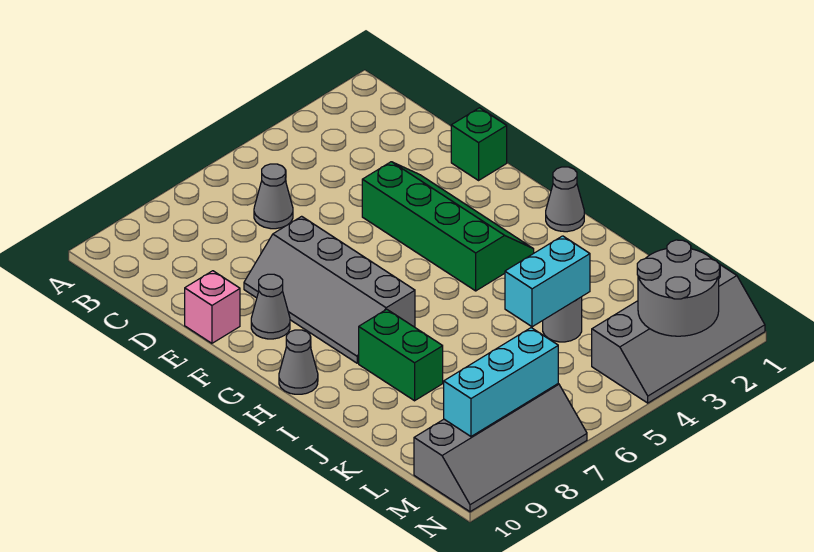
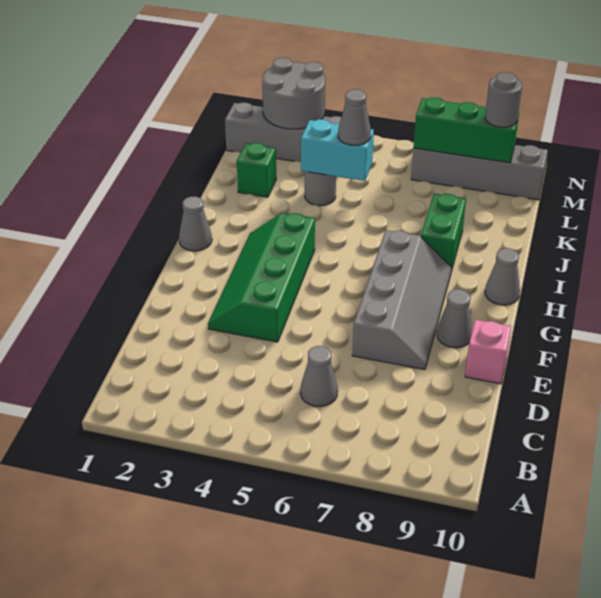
green brick E1 level 1 -> green brick K2 level 1
none -> grey cone K5 level 3
cyan brick M7:M9 level 2 -> green brick M7:M9 level 2
none -> grey round brick M9 level 3

